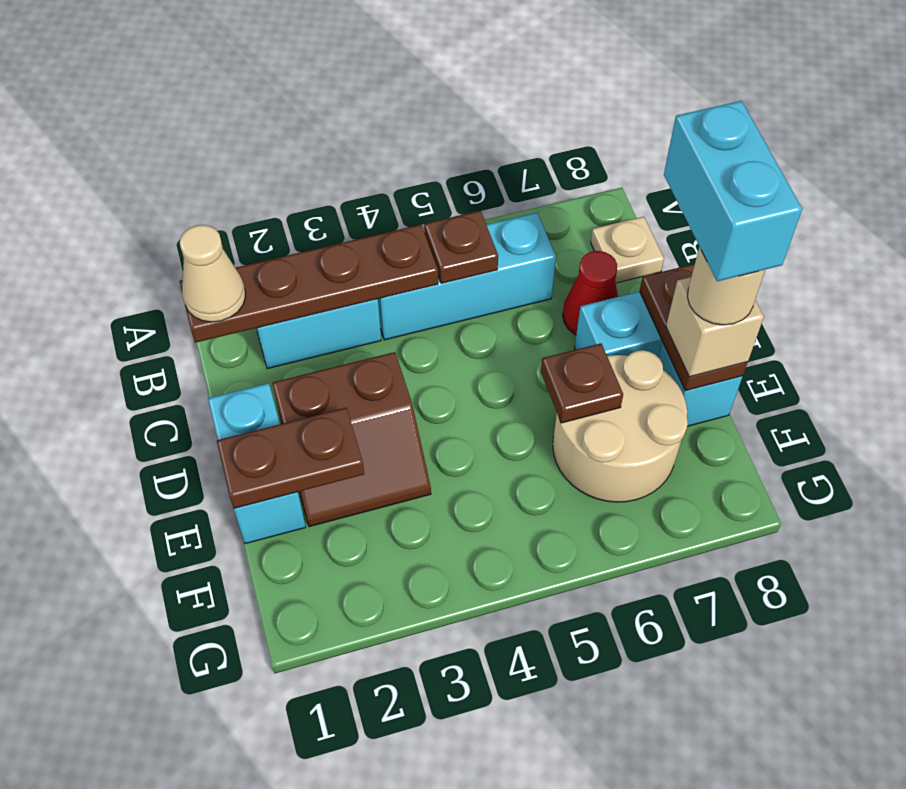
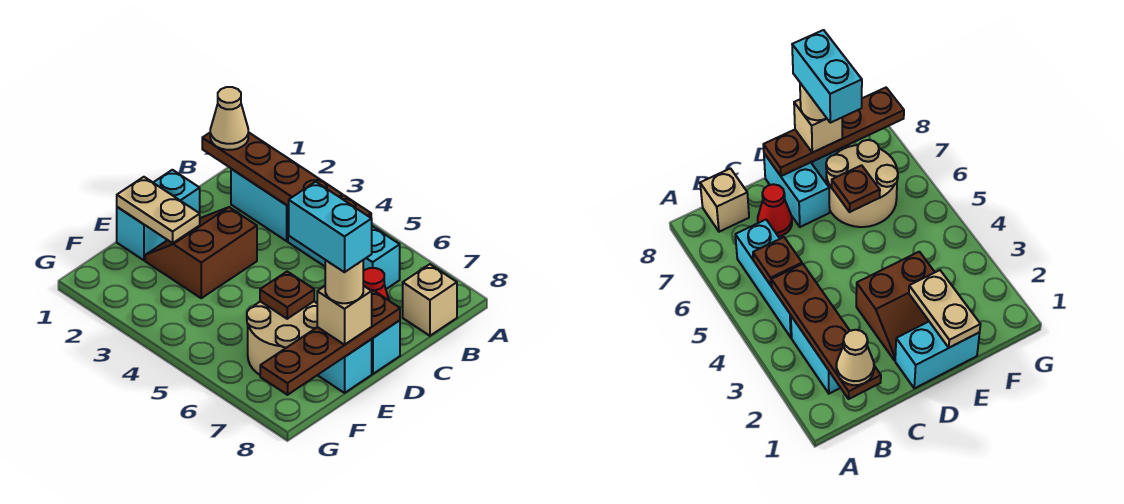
tan plate B8 level 1 -> tan brick B8 level 1
brown slope D2:E3 level 1 top D -> brown slope D2:E3 level 1 top 3
brown plate D8:E8 level 2 -> brown plate D8:G8 level 2
cyan brick D8:E8 level 5 -> cyan brick E7:E8 level 5
brown plate E1:E2 level 2 -> tan plate E1:E2 level 2

